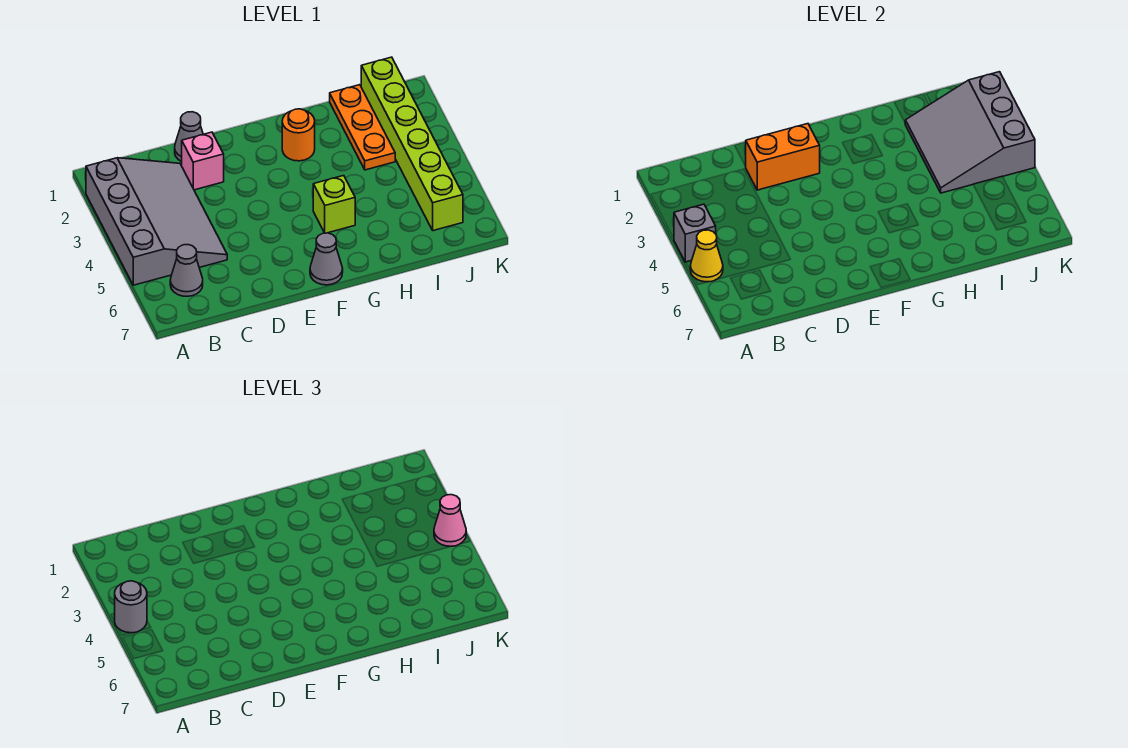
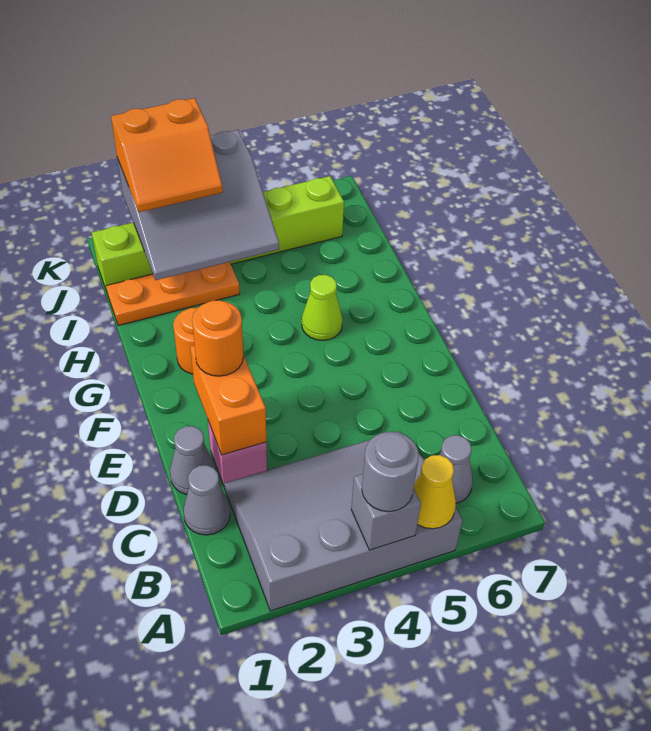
none -> orange round brick E2 level 3
grey cone F7 level 1 -> grey cone C1 level 1
lime brick G5 level 1 -> lime cone G5 level 1
none -> orange slope J2:K3 level 3 top K
pink cone K4 level 3 -> none

